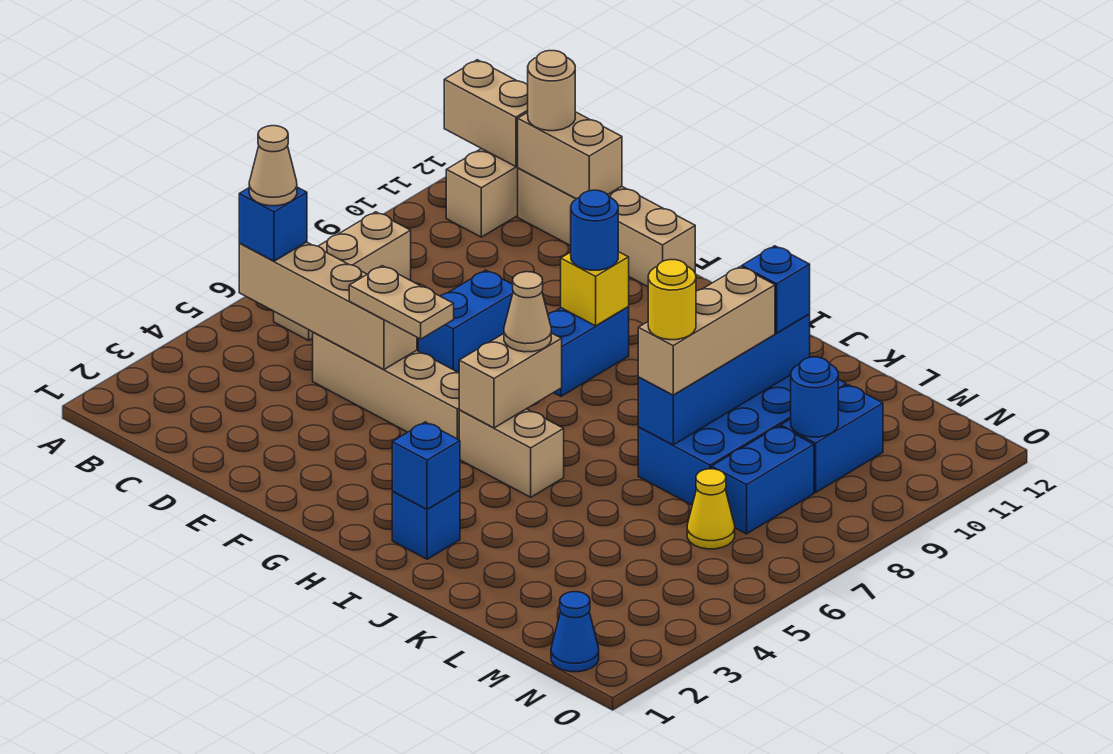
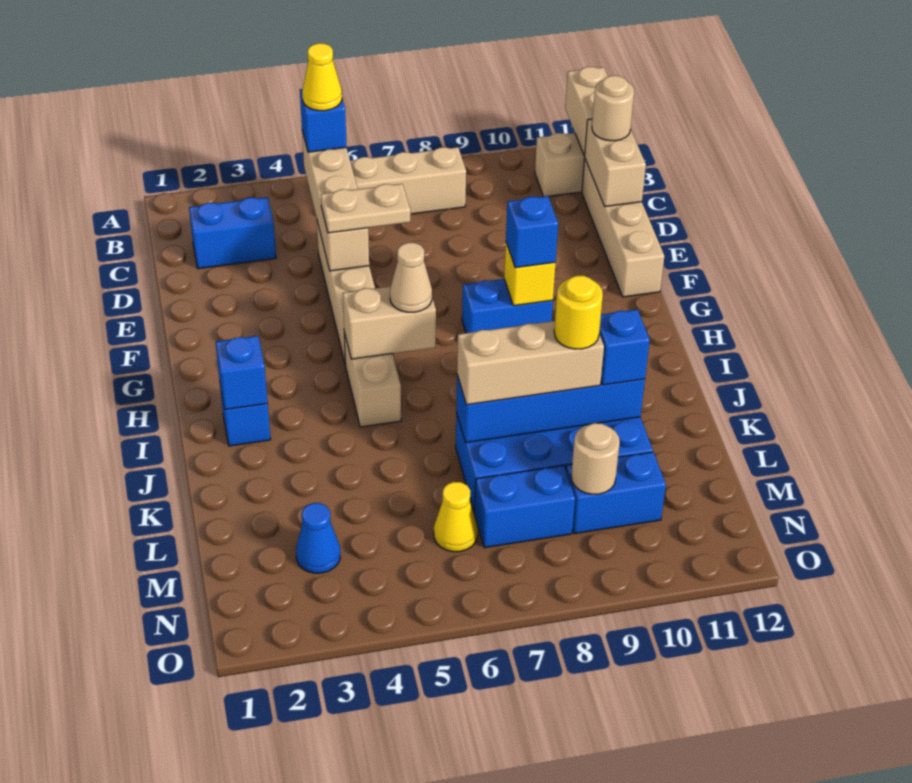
tan cone B5 level 4 -> yellow cone B5 level 4
tan plate E5:F5 level 3 -> tan plate E5:E6 level 3
blue brick E7:E8 level 1 -> blue brick C2:C3 level 1
blue round brick G9 level 3 -> blue brick G9 level 3
yellow round brick K7 level 4 -> yellow round brick K9 level 4
blue round brick M9 level 2 -> tan round brick M9 level 2
blue cone N1 level 1 -> blue cone M3 level 1

